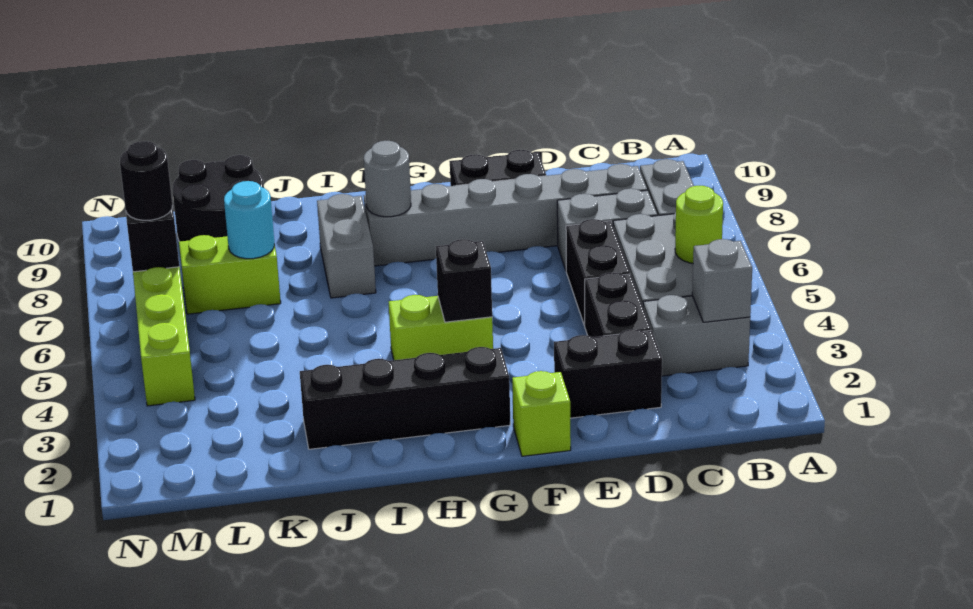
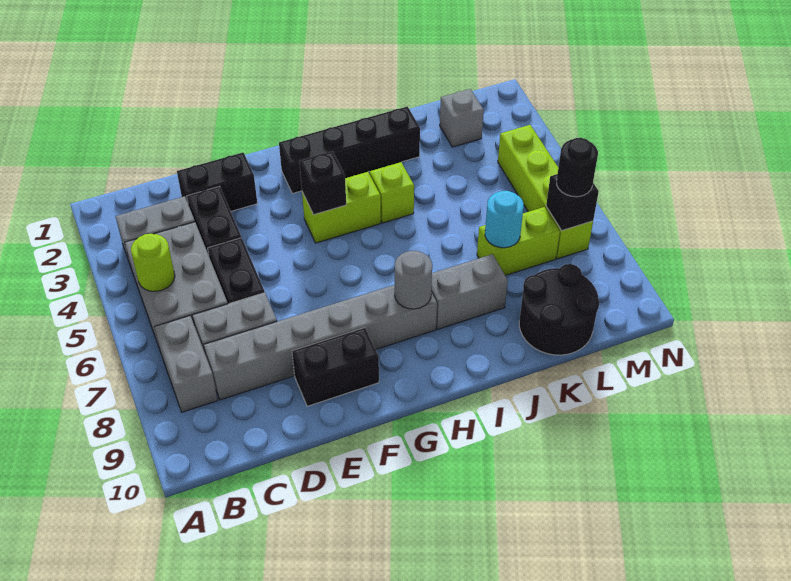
grey brick B3 level 2 -> grey brick L2 level 1
lime brick F1 level 1 -> lime brick I4 level 1
grey brick I7:I8 level 1 -> grey brick I8:J8 level 1

